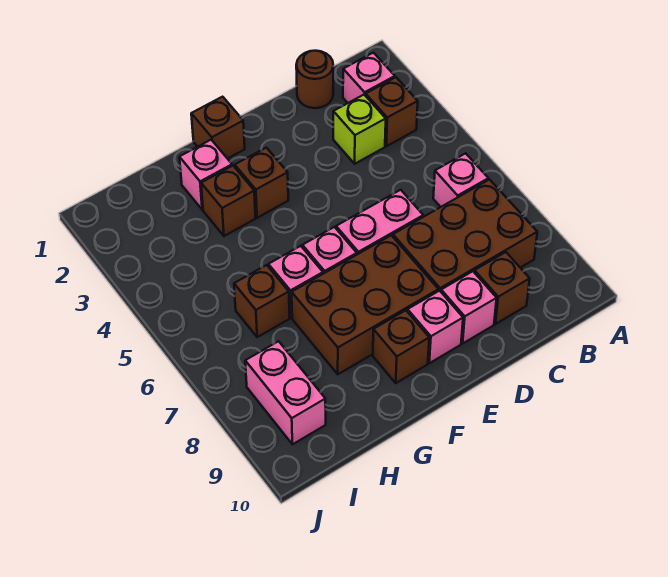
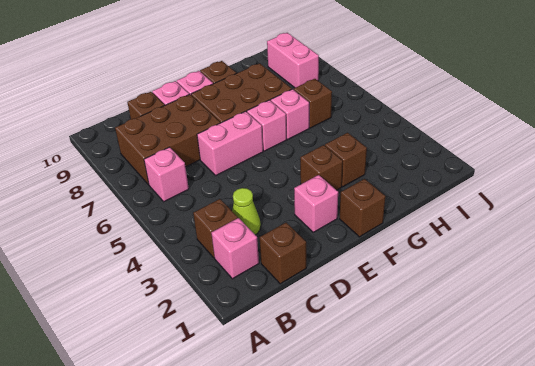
brown round brick C1 level 1 -> brown brick C1 level 1
lime brick C3 level 1 -> lime cone C3 level 1
pink brick G2 level 1 -> pink brick E2 level 1

